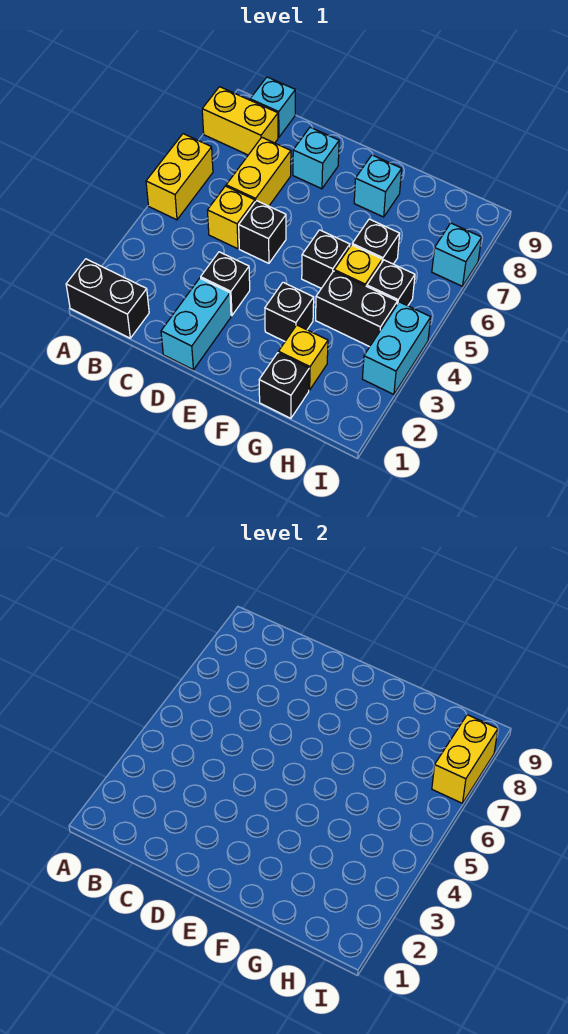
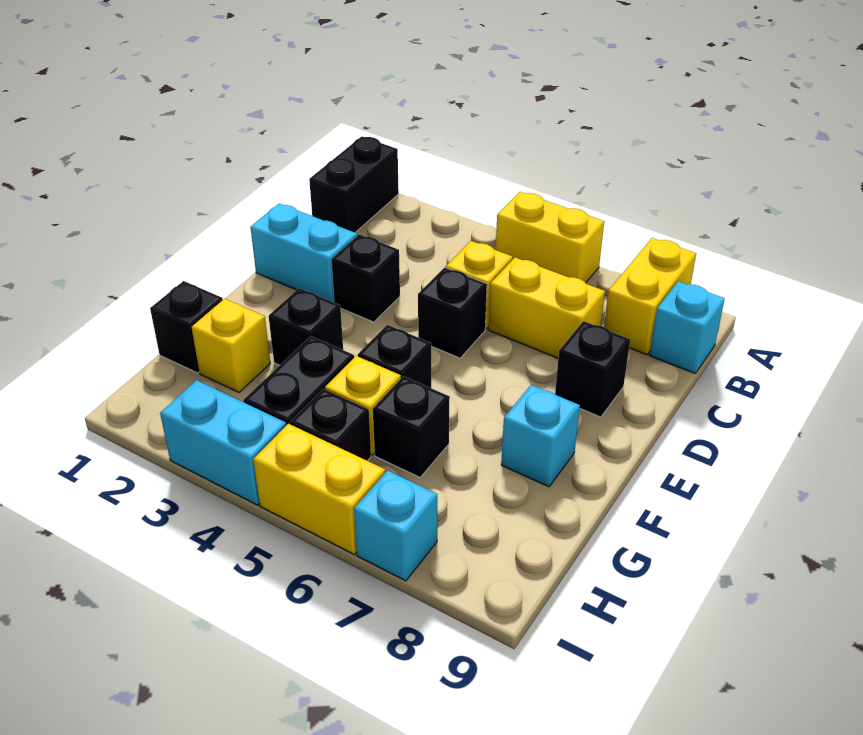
cyan brick D8 level 1 -> black brick D8 level 1
yellow brick I7:I8 level 2 -> yellow brick I5:I6 level 1

